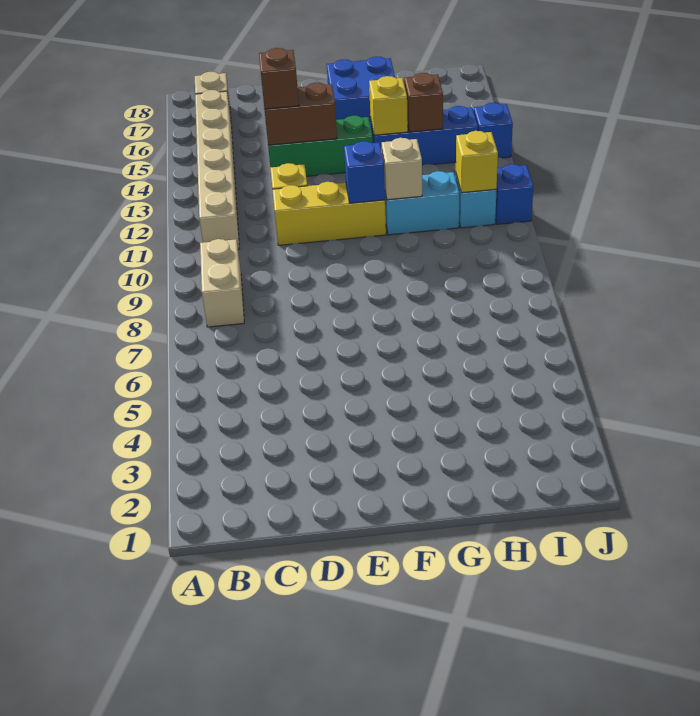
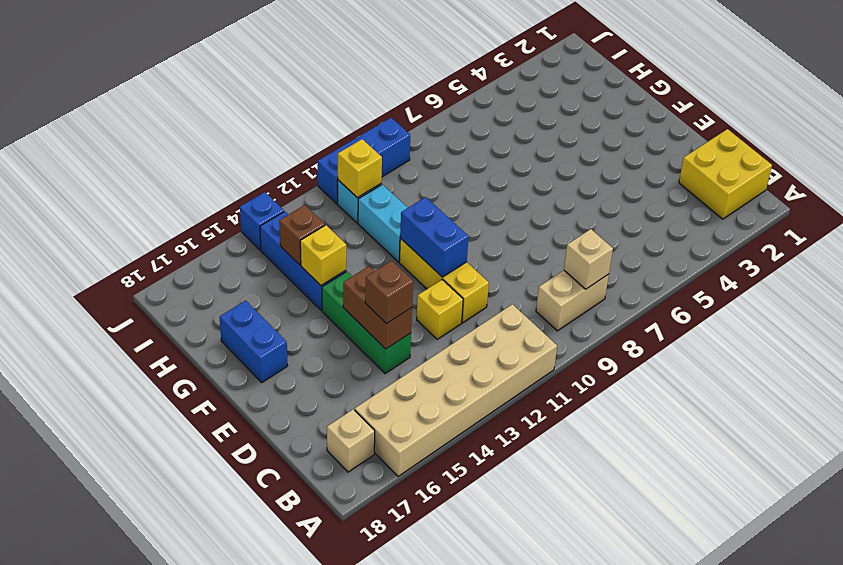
none -> yellow brick B1:C2 level 1
tan brick B11:B16 level 1 -> tan brick A11:B16 level 1
blue brick F11 level 2 -> blue brick E11:F11 level 2
blue brick F16:G17 level 1 -> blue brick F17:G17 level 1
tan brick G11 level 2 -> tan brick B8 level 2
blue brick J11 level 1 -> blue brick J9:J11 level 1

